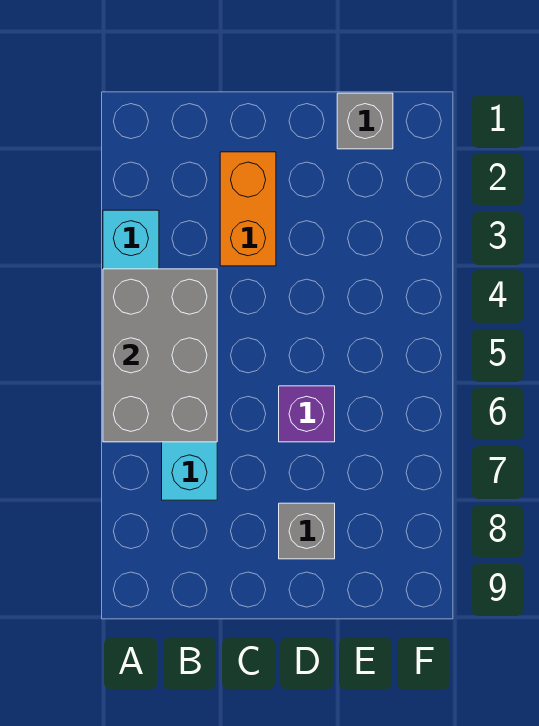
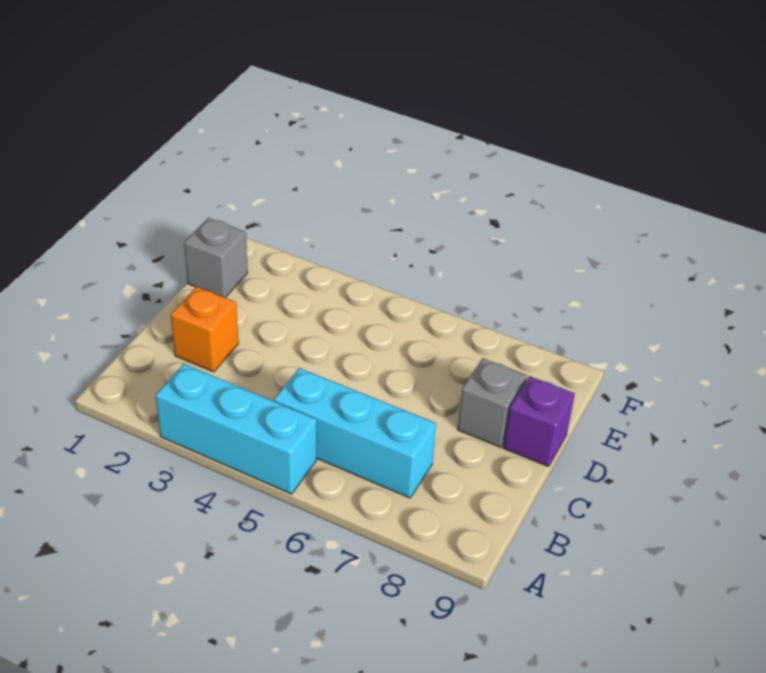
grey brick A4:B6 level 2 -> none
orange brick C2:C3 level 1 -> orange brick C2 level 1
purple brick D6 level 1 -> purple brick D9 level 1

